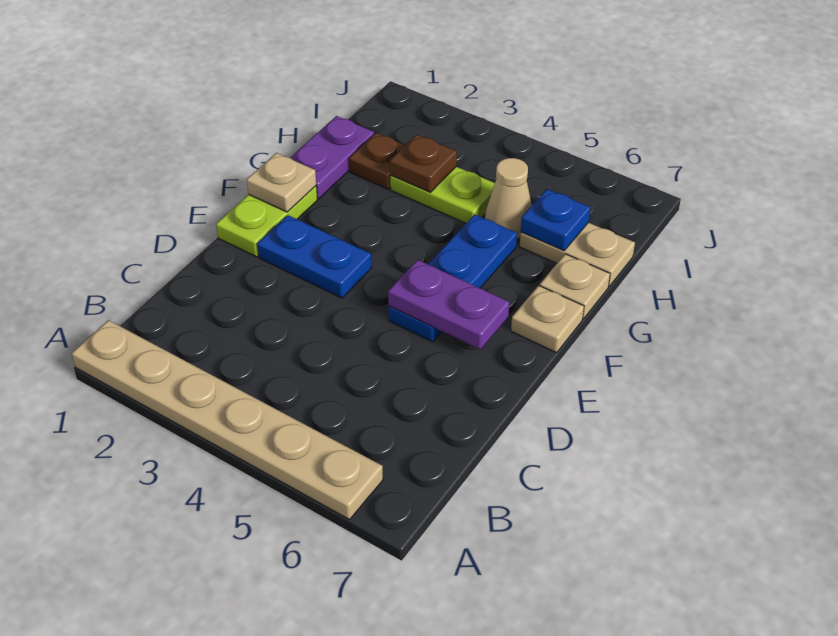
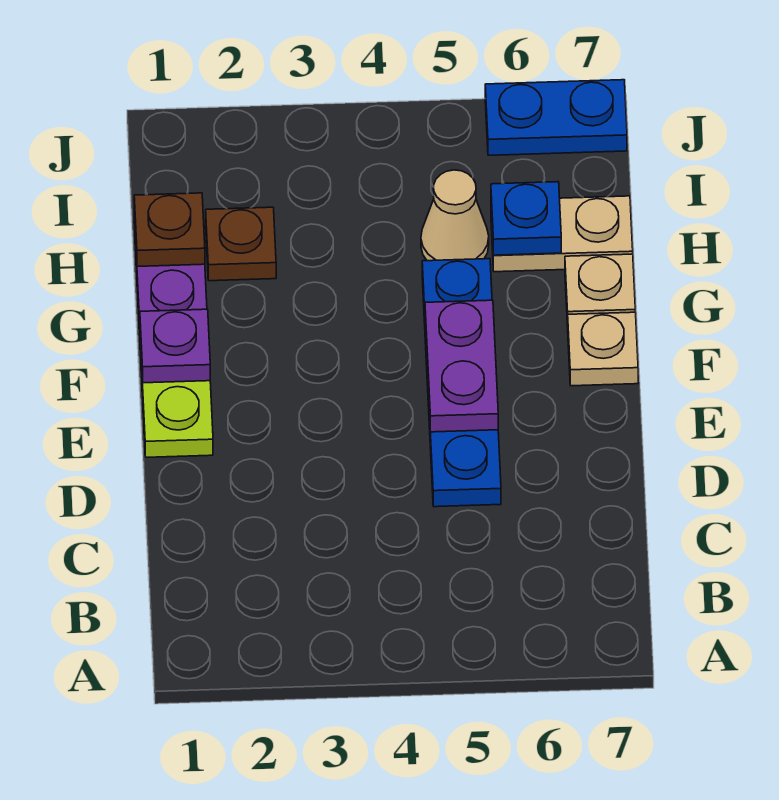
tan plate A1:A6 level 1 -> none
blue plate E2:E3 level 1 -> blue plate J6:J7 level 1
blue plate E5:G5 level 1 -> blue plate D5:G5 level 1
purple plate E5:E6 level 2 -> purple plate E5:F5 level 2
tan plate F1 level 2 -> purple plate F1 level 2
lime plate H3:H4 level 1 -> none
brown plate H3 level 2 -> brown plate H1 level 2

